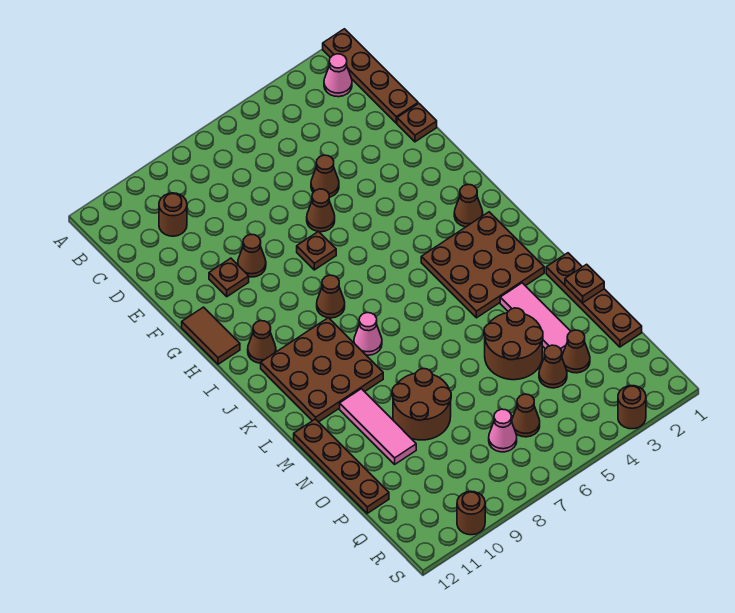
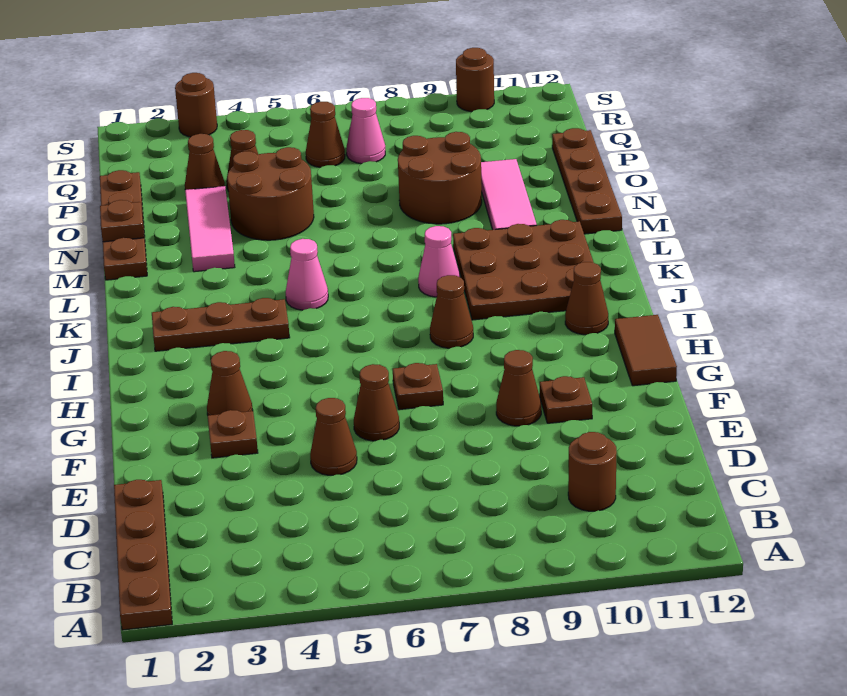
pink cone B2 level 1 -> pink cone K5 level 1
brown plate E1 level 1 -> brown plate F3 level 1
brown cone I2 level 1 -> brown cone G3 level 1
brown plate J2:L4 level 1 -> brown plate J2:J4 level 1

